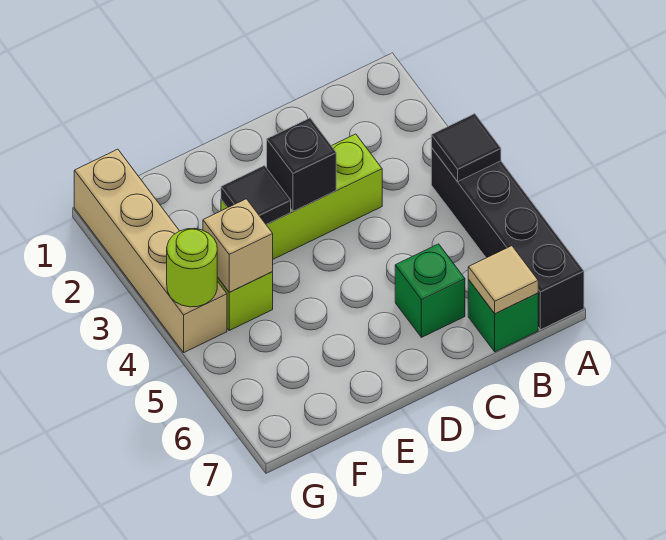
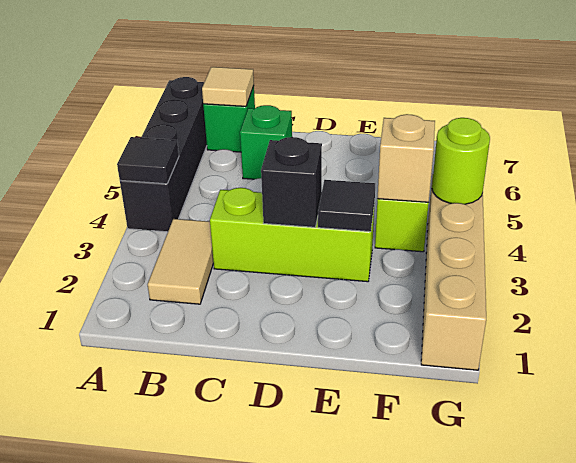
none -> tan tile B2:B3 level 1

